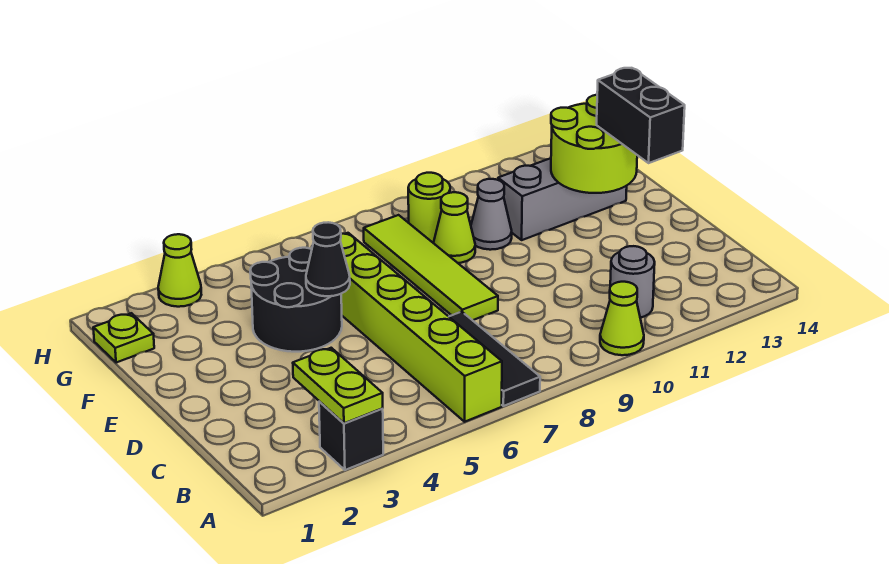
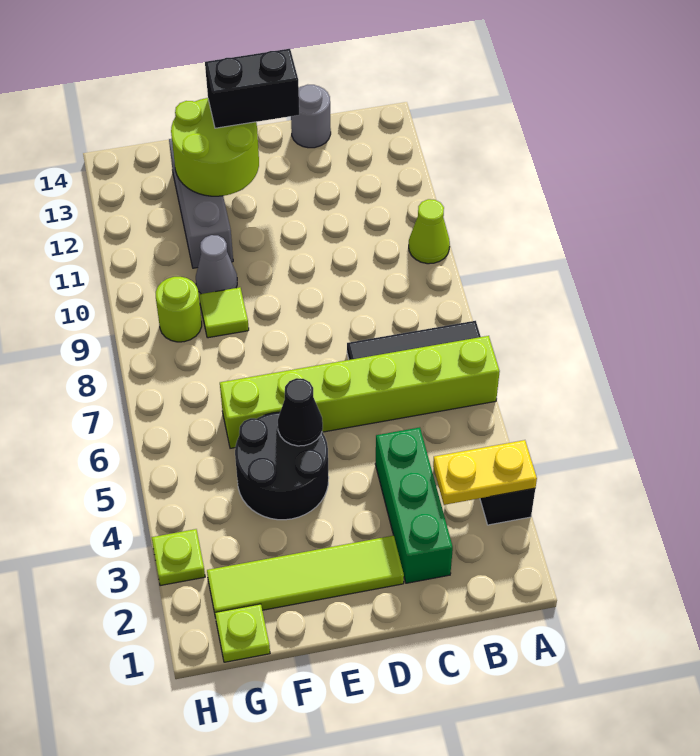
lime plate A3:B3 level 2 -> yellow plate A3:B3 level 2
grey round brick B11 level 1 -> grey round brick C14 level 1
none -> green brick C2:C4 level 1
lime tile D8:G8 level 1 -> lime tile D2:G2 level 1
lime cone F9 level 1 -> lime tile F9 level 1
lime cone H3 level 1 -> lime plate H3 level 1

